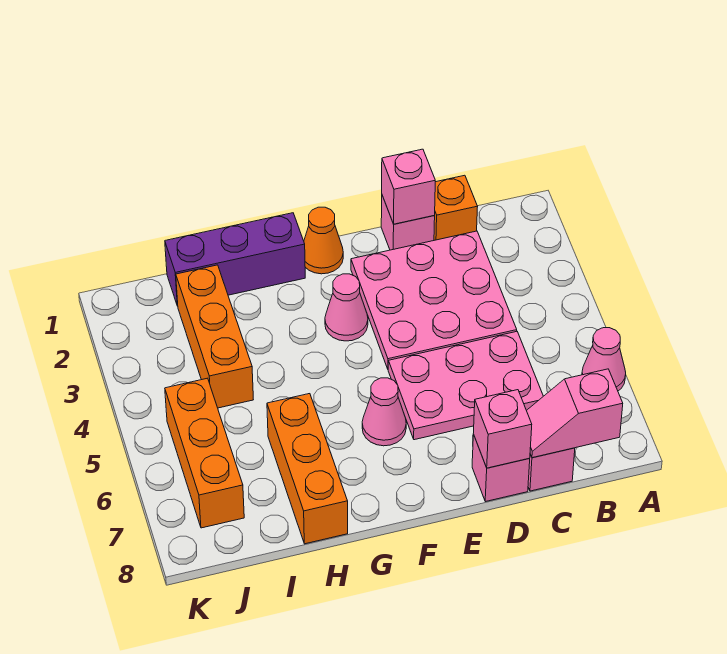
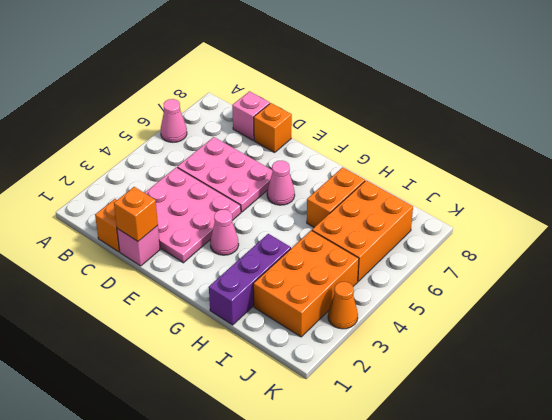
pink slope B8:C8 level 2 top B -> none
pink brick D1 level 2 -> orange brick D1 level 2
pink brick D8 level 1 -> orange brick D8 level 1
pink brick D8 level 2 -> none
orange cone F1 level 1 -> orange cone K3 level 1
purple brick G1:I1 level 1 -> purple brick H1:H3 level 1
orange brick H6:H8 level 1 -> orange brick H6:H7 level 1
orange brick I2:I4 level 1 -> orange brick I2:J4 level 1
orange brick J5:J7 level 1 -> orange brick I5:J7 level 1

